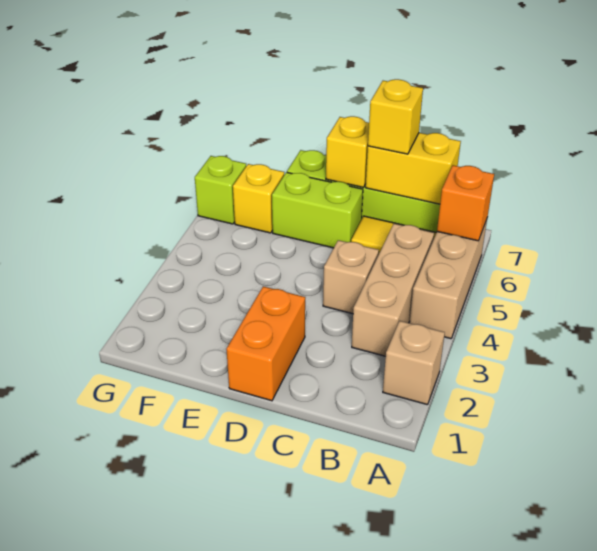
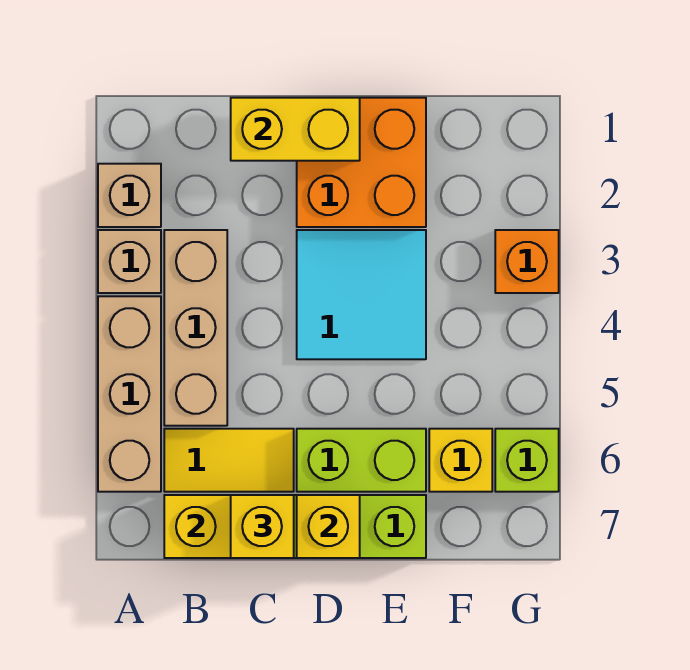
orange brick A6 level 2 -> orange brick G3 level 1
none -> yellow brick C1:D1 level 2
tan brick C4 level 1 -> tan brick A3 level 1
orange brick D1:D2 level 1 -> orange brick D1:E2 level 1
none -> cyan tile D3:E4 level 1

